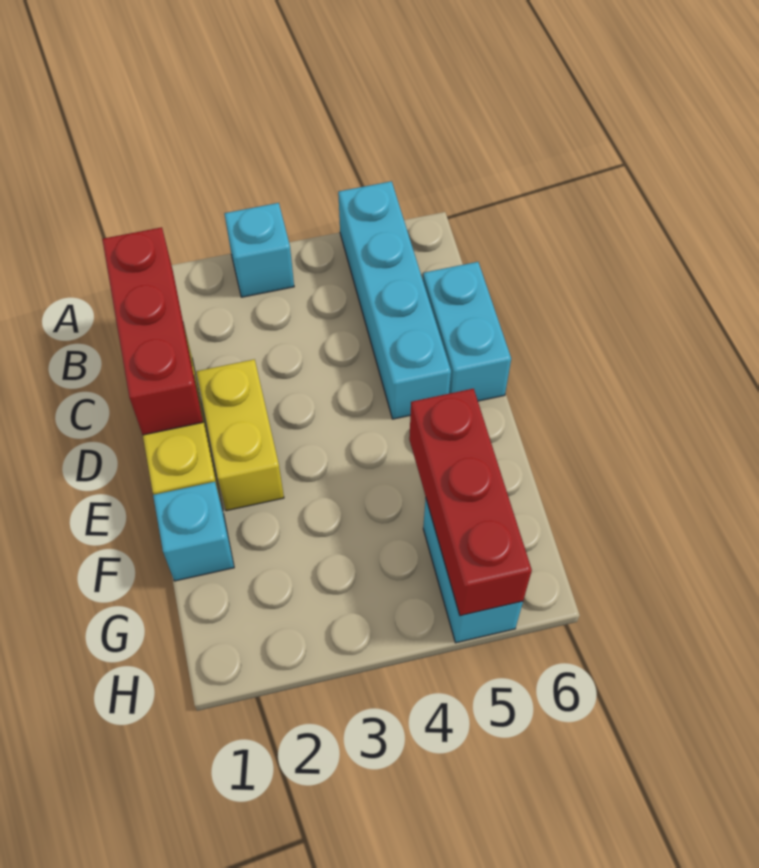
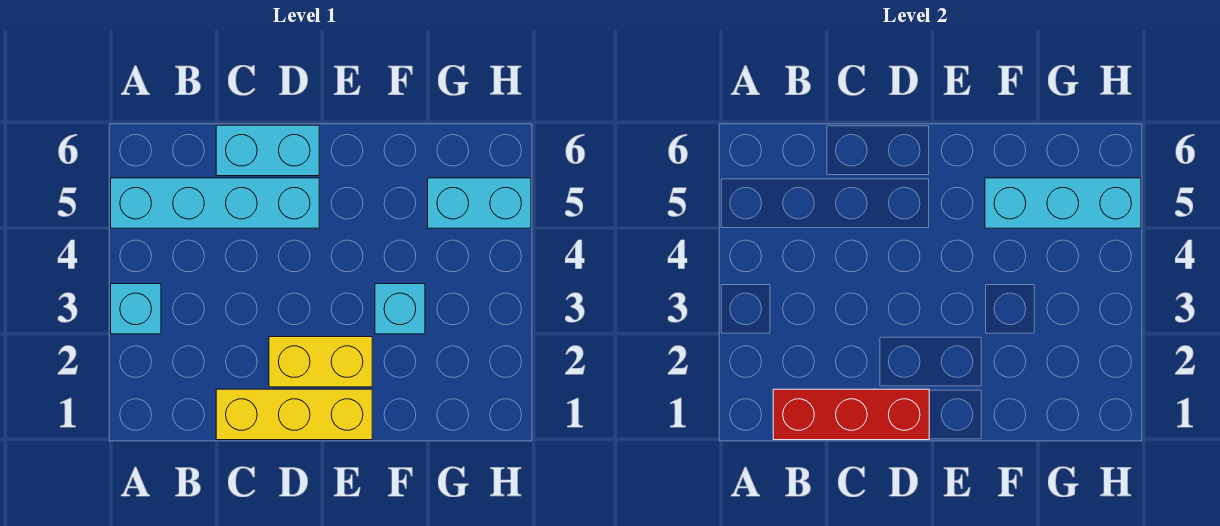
cyan brick F1 level 1 -> cyan brick F3 level 1
red brick F5:H5 level 2 -> cyan brick F5:H5 level 2

